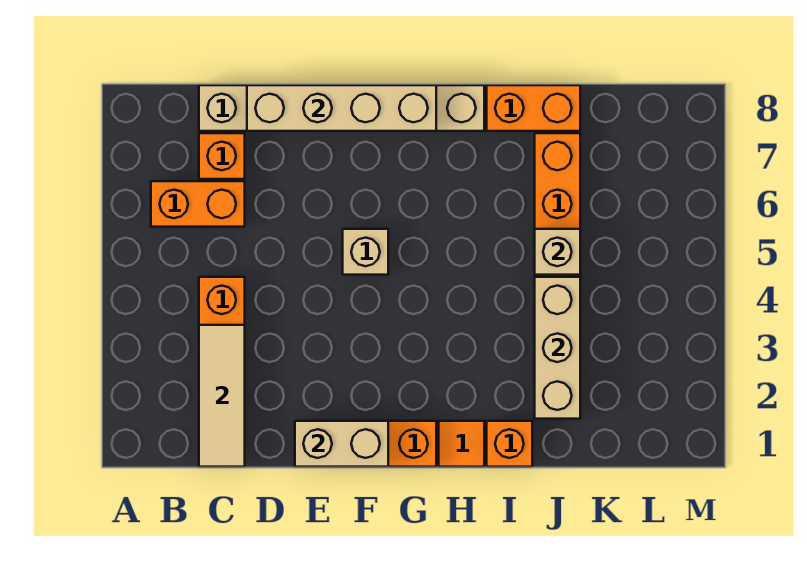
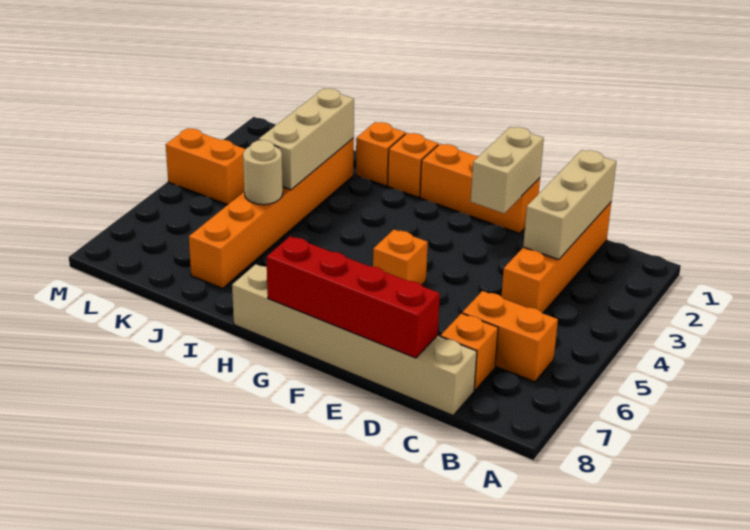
tan tile C1:C3 level 2 -> tan brick C1:C3 level 2
tan brick D8:G8 level 2 -> red brick D8:G8 level 2
tan brick E1:F1 level 2 -> tan brick E1:E2 level 2
tan brick F5 level 1 -> orange brick F5 level 1
orange tile H1 level 1 -> orange brick H1 level 1
orange brick I8:J8 level 1 -> orange brick L4:M4 level 1
tan brick J5 level 2 -> tan round brick J5 level 2

